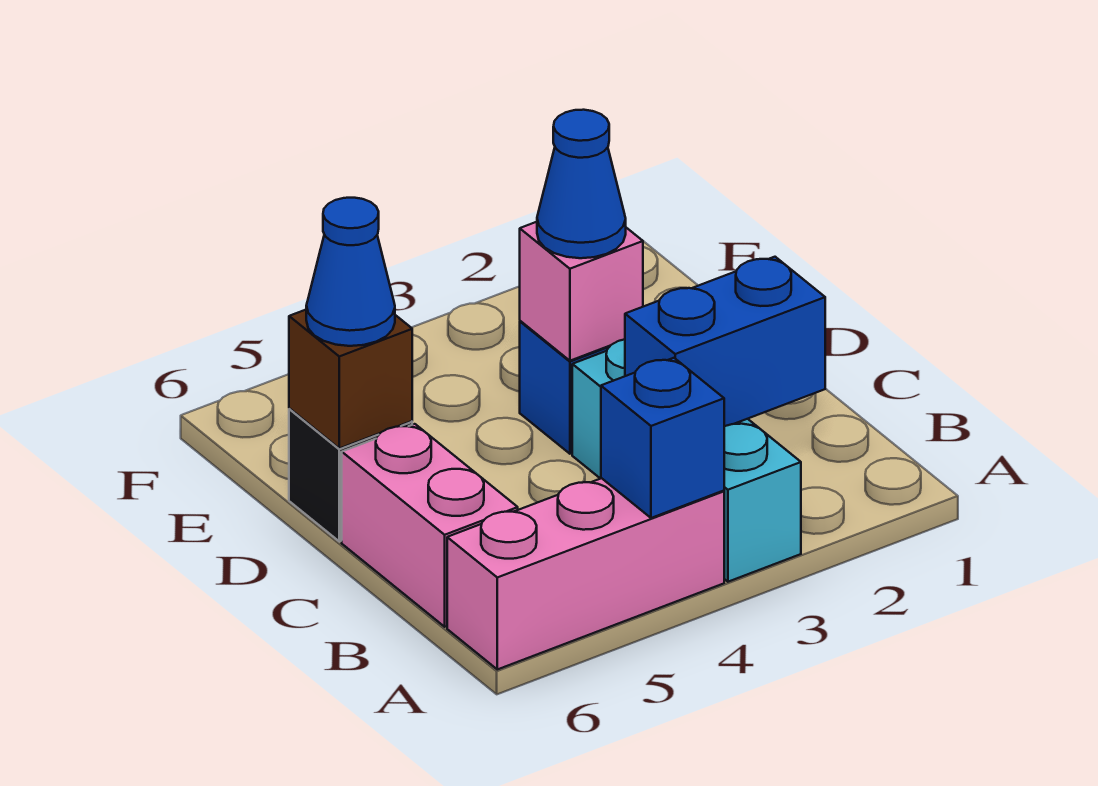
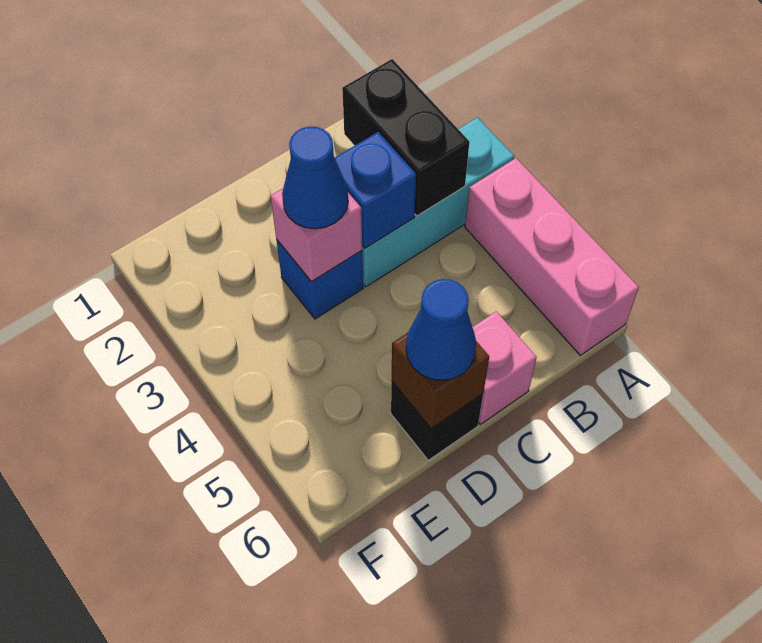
blue brick A4 level 2 -> blue brick C3 level 2
blue brick B2:B3 level 2 -> black brick B2:B3 level 2
pink brick B6:C6 level 1 -> pink brick C6 level 1

